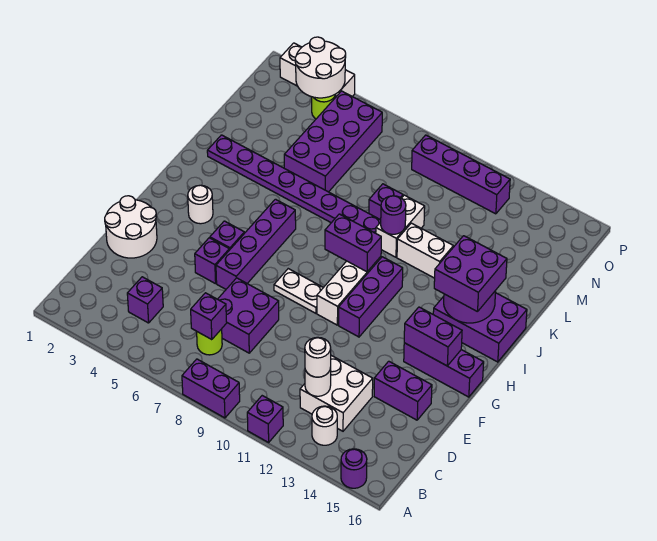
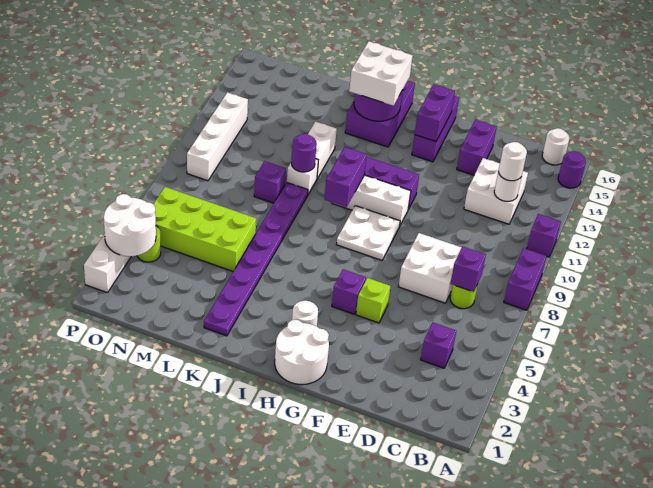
white round brick B13 level 1 -> white round brick B16 level 1
purple brick D7:E8 level 1 -> white brick D7:E8 level 1
white round brick E1:F2 level 1 -> white round brick G1:H2 level 1
purple brick F5 level 1 -> lime brick F5 level 1
purple brick F6:I6 level 1 -> none
white plate G8:G9 level 1 -> white plate G8:H9 level 1
purple brick I14:J15 level 3 -> white brick I14:J15 level 3
white brick K10:L10 level 1 -> white brick K10 level 1
purple brick L5:O6 level 1 -> lime brick L5:O6 level 1
purple brick O9:O12 level 1 -> white brick O9:O12 level 1

